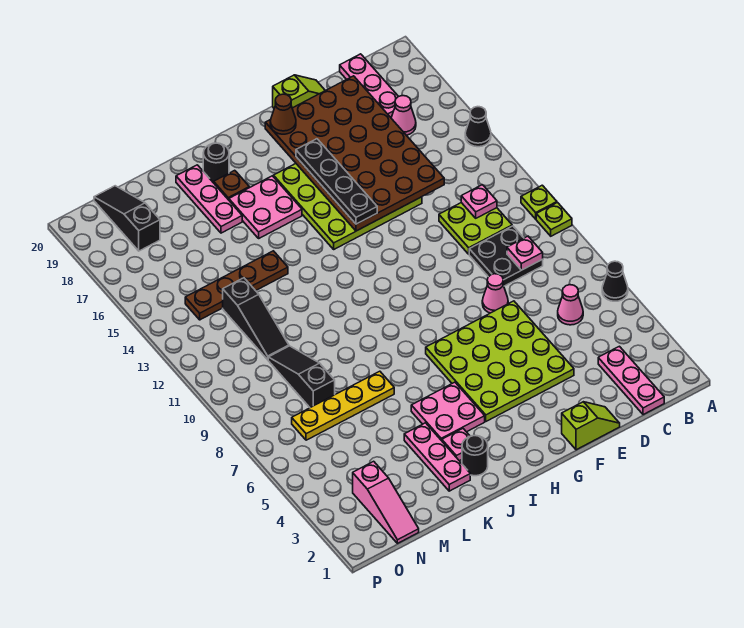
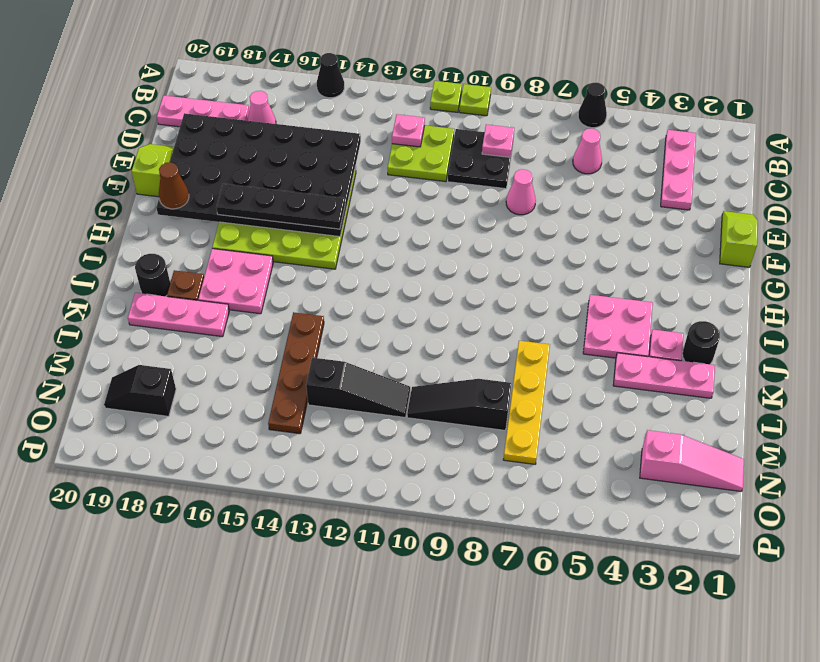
pink plate C1:C3 level 1 -> pink plate B3:D3 level 1
brown plate D14:G19 level 2 -> black plate D14:G19 level 2
lime plate E4:H7 level 1 -> none
black slope N18:N20 level 1 top 18 -> black slope N18:N19 level 1 top 18

